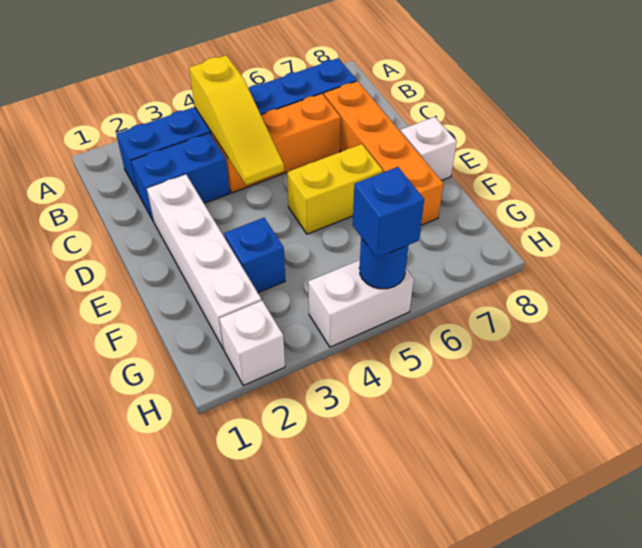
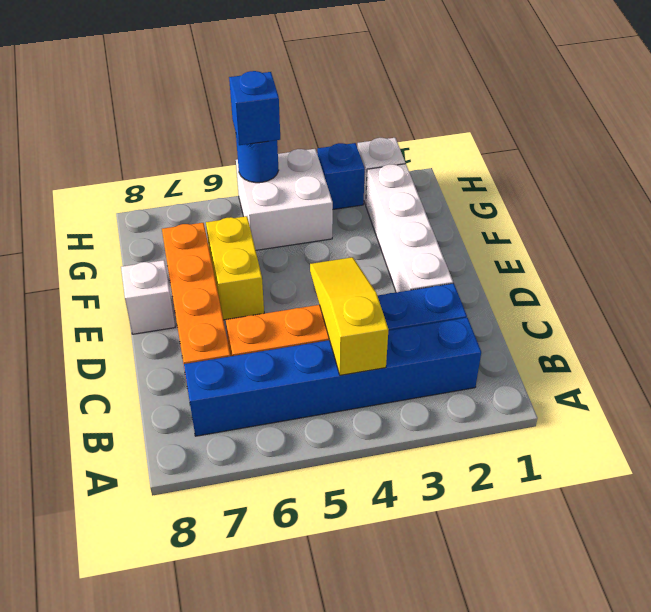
yellow brick E5:E6 level 1 -> yellow brick E6:F6 level 1
blue brick F3 level 1 -> blue brick H3 level 1
white brick H4:H5 level 1 -> white brick G4:H5 level 1

